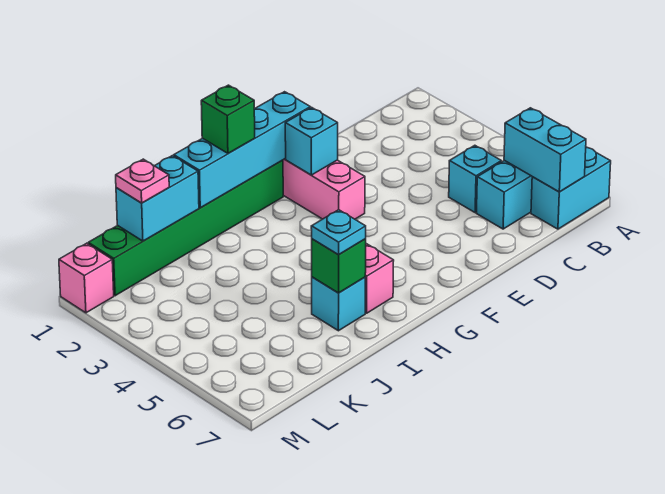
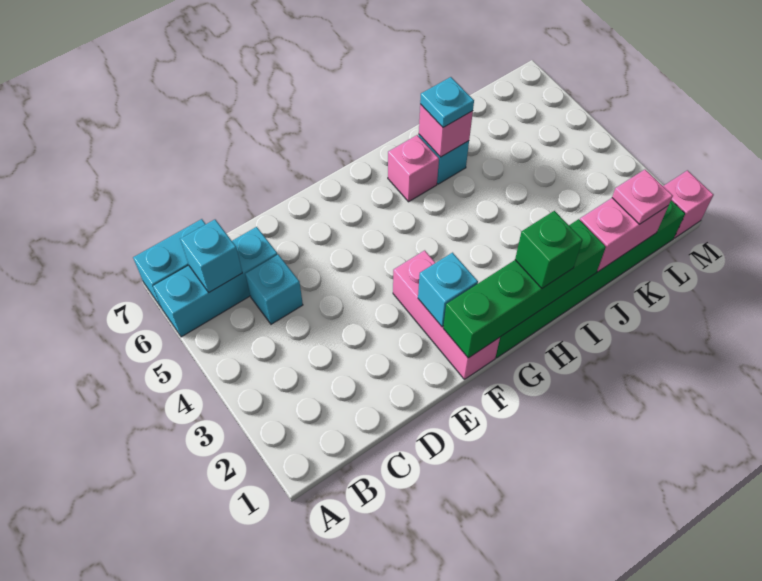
cyan brick B6:B7 level 2 -> cyan brick B6 level 2
cyan brick F1:I1 level 2 -> green brick F1:I1 level 2
green brick I6 level 2 -> pink brick I6 level 2
cyan brick J1:K1 level 2 -> pink brick J1:K1 level 2

